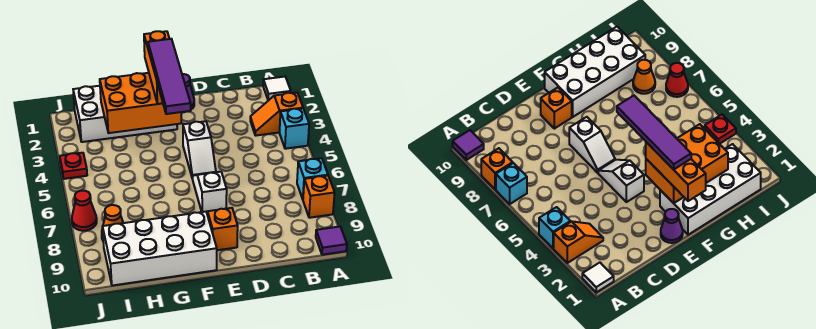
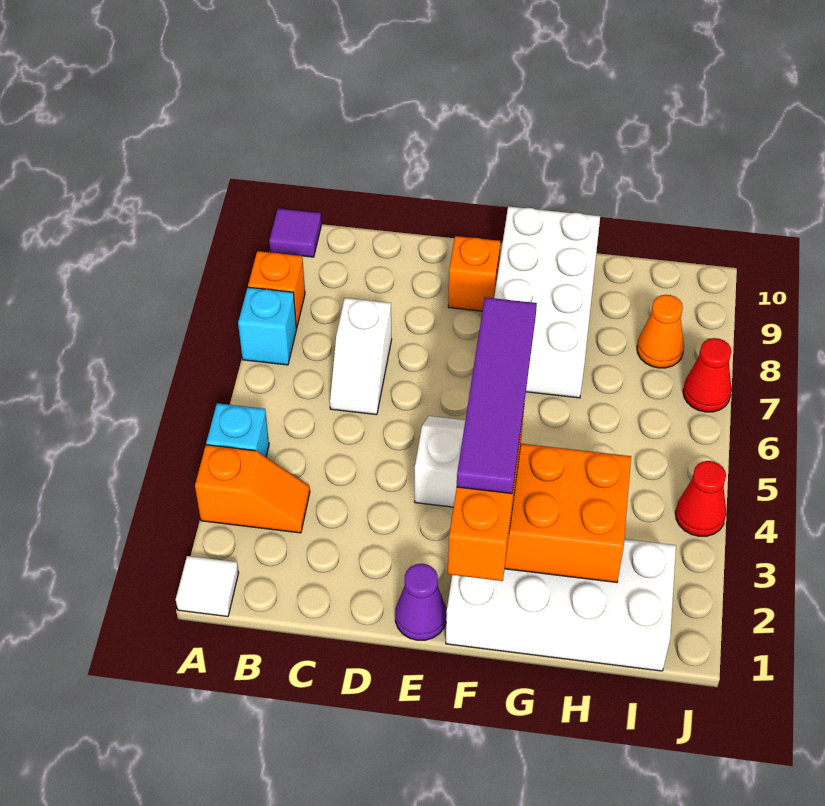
white slope E6:E7 level 1 top 7 -> white slope C6:C7 level 1 top 7
white brick F9:I10 level 1 -> white brick F7:G10 level 1
red plate J4 level 1 -> red cone J4 level 1

